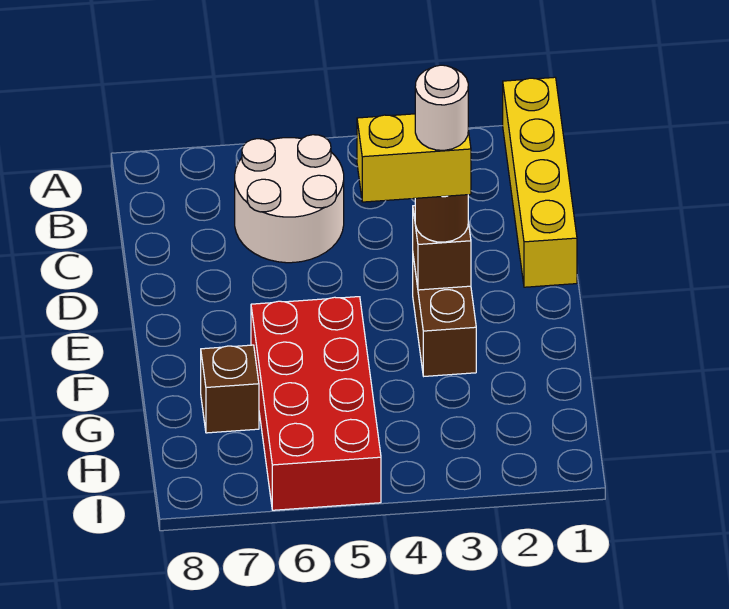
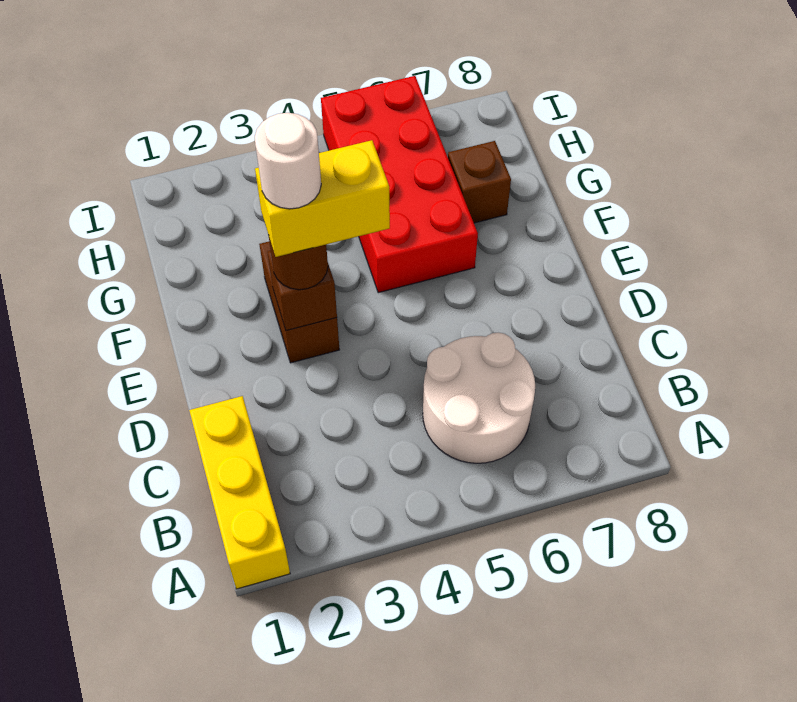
yellow brick A1:D1 level 1 -> yellow brick A1:C1 level 1

